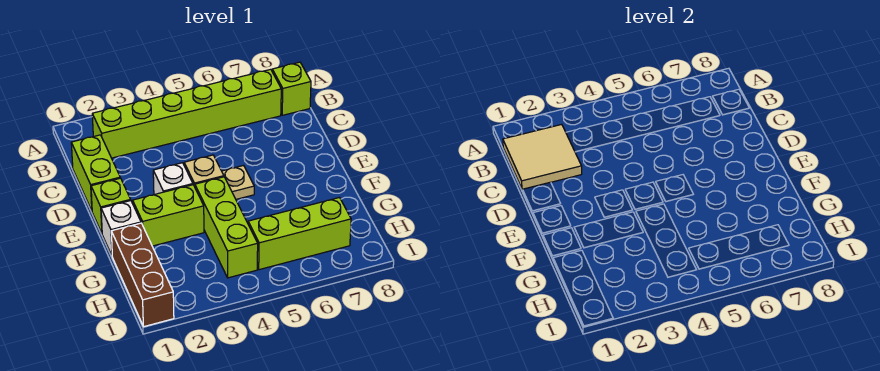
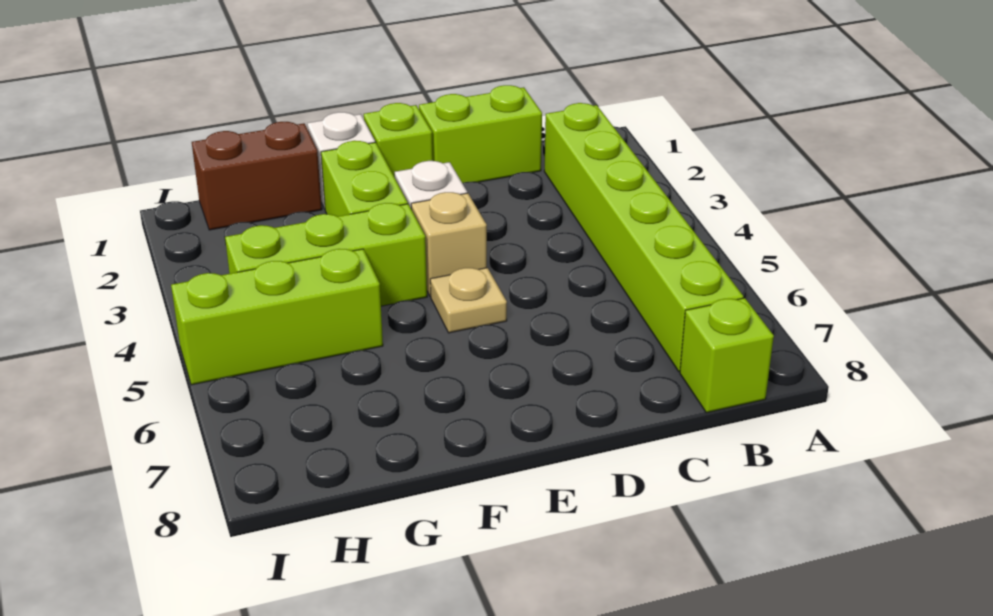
tan tile B1:C2 level 2 -> none
brown brick G1:I1 level 1 -> brown brick G1:H1 level 1
lime brick H5:H7 level 1 -> lime brick G5:I5 level 1

